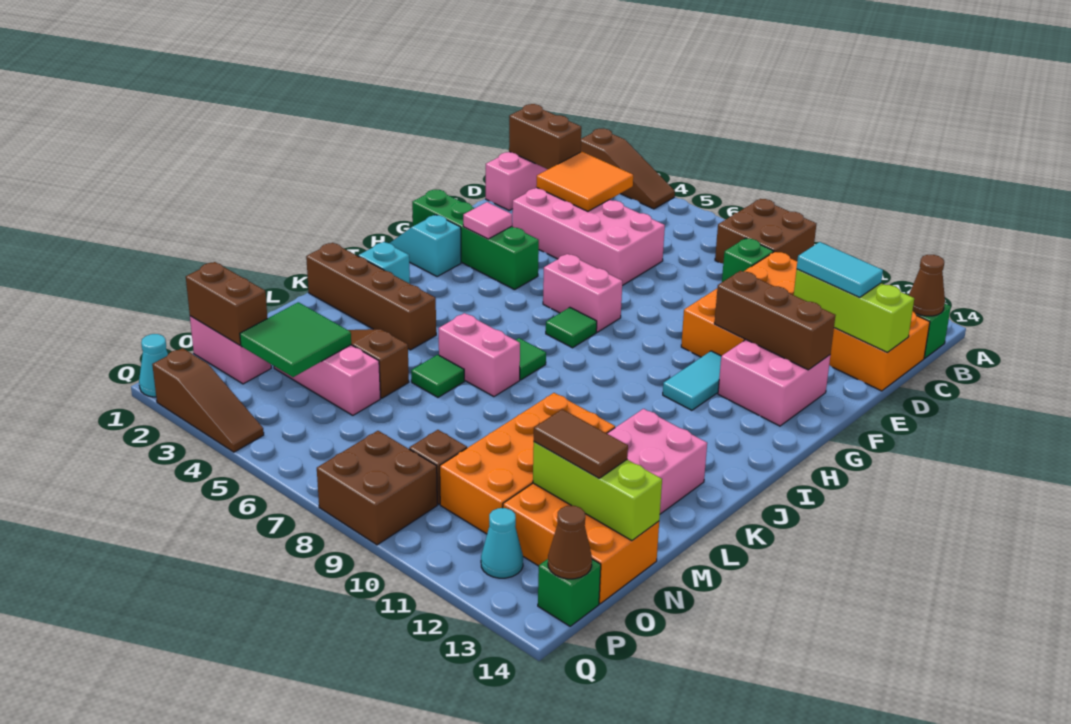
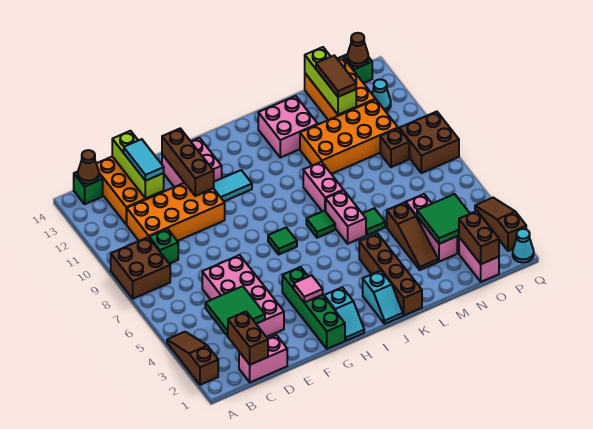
orange tile C3:D4 level 2 -> green tile C3:D4 level 2
pink brick G6:G7 level 1 -> pink brick K8:K9 level 1

